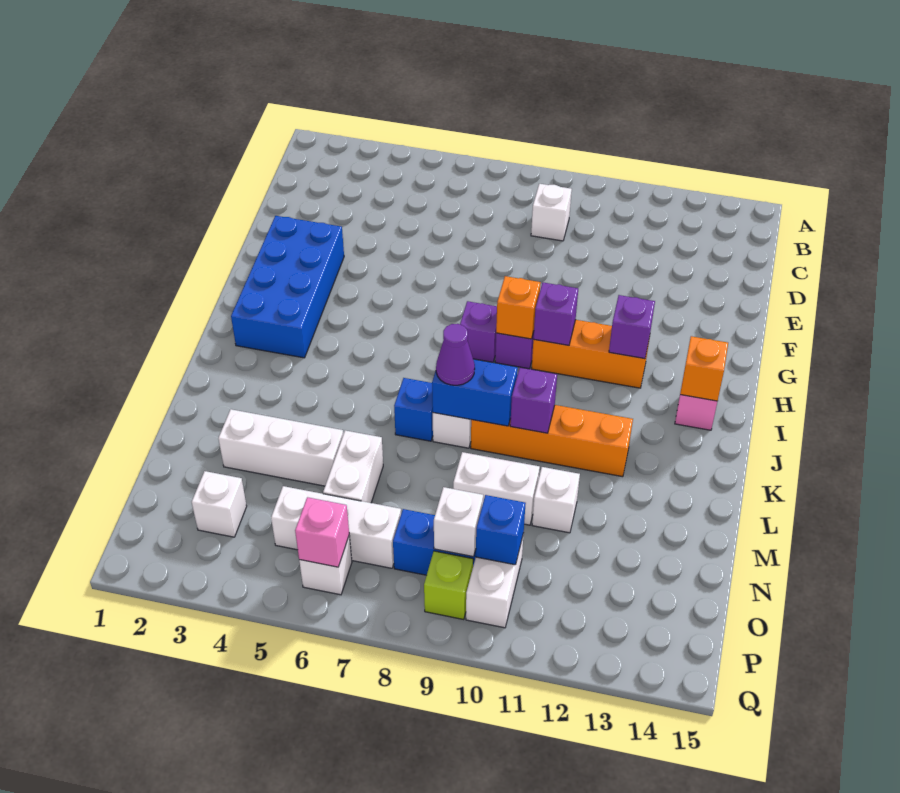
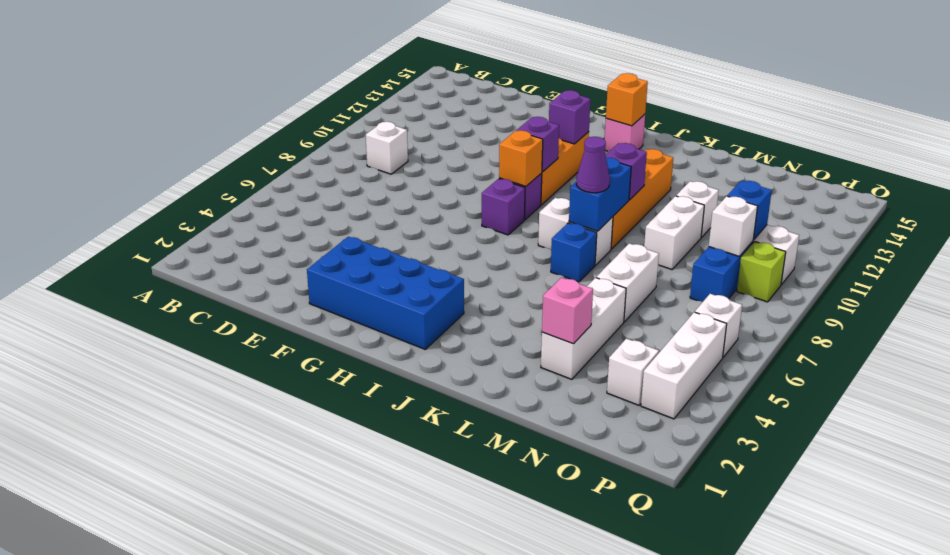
white brick M6:N6 level 1 -> white brick M6:M7 level 1
white brick O5:O7 level 1 -> white brick P3:P5 level 1
pink brick P6 level 2 -> pink brick M3 level 2

